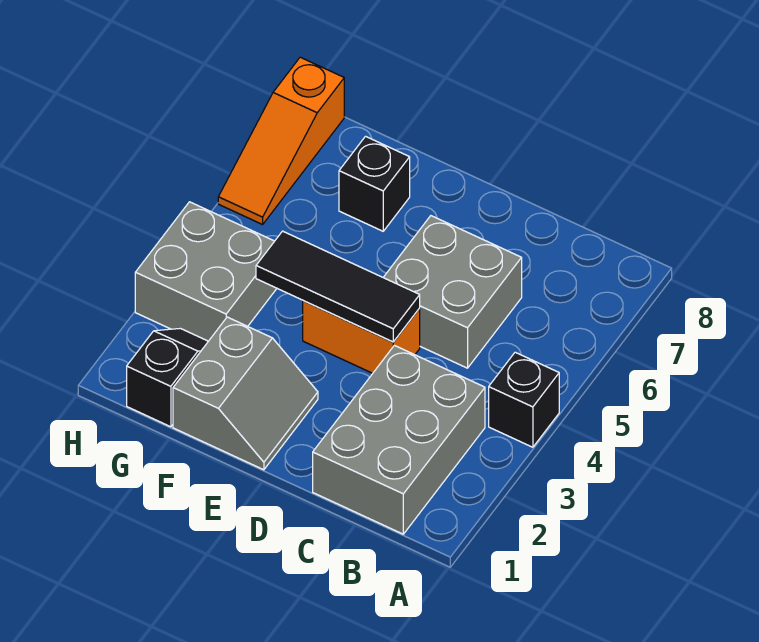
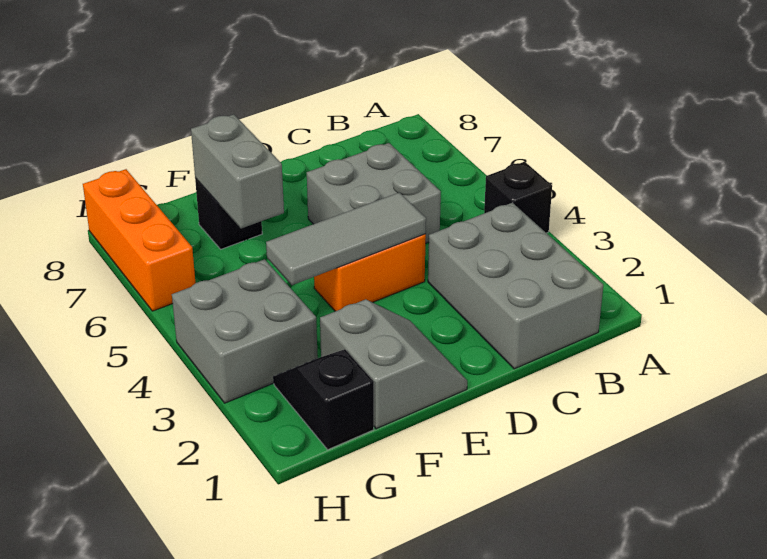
black tile D4:F4 level 2 -> grey tile D4:F4 level 2
none -> grey brick F6:F7 level 2
orange slope H6:H8 level 1 top 8 -> orange brick H6:H8 level 1

